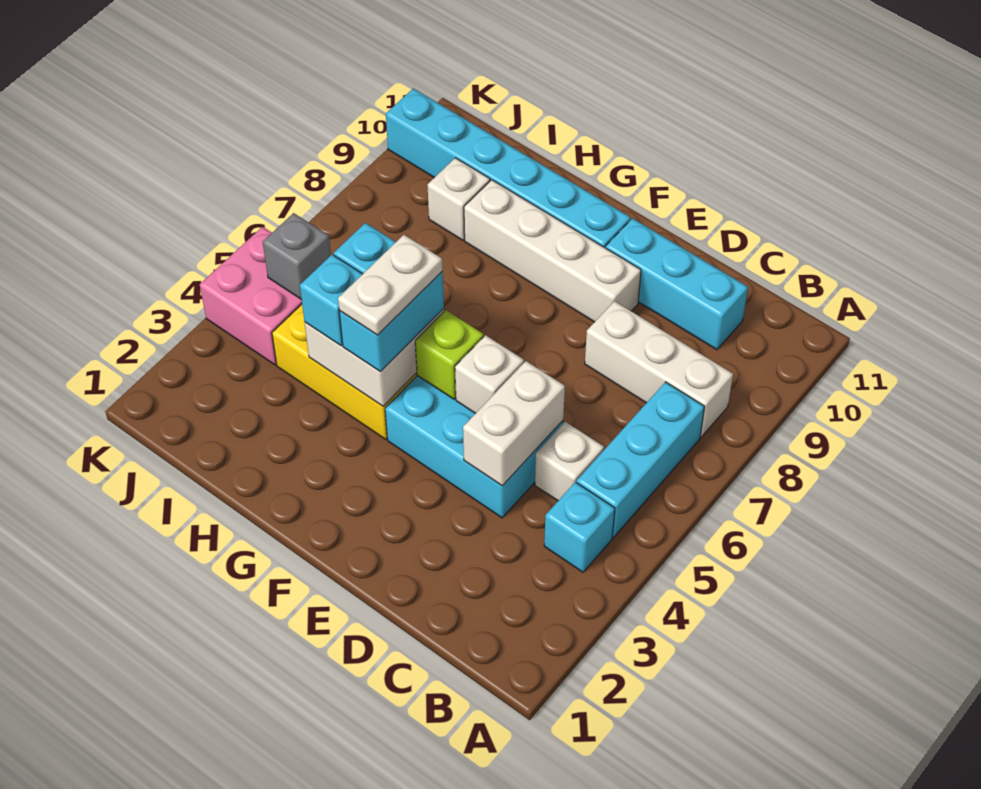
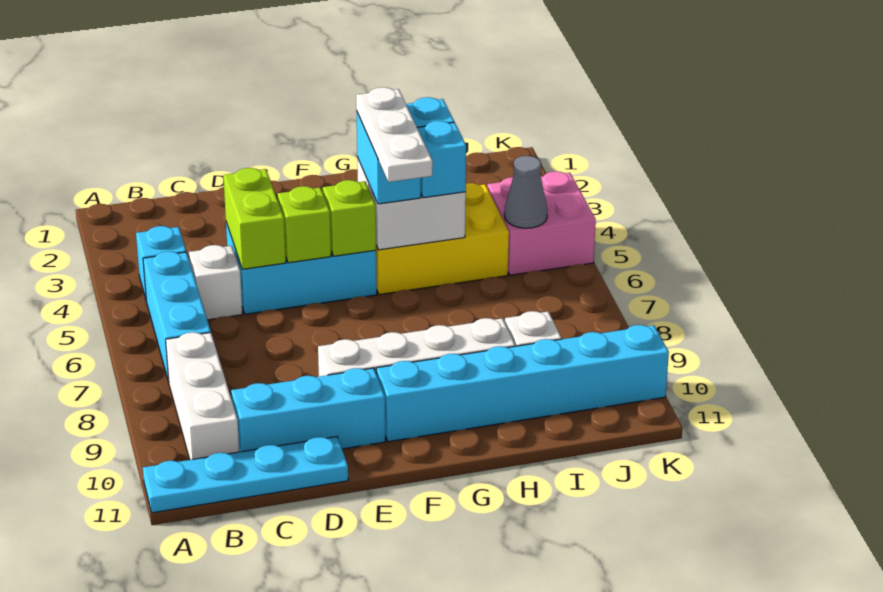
none -> cyan plate A11:D11 level 1
white brick B8:D8 level 1 -> white brick B8:B10 level 1
white brick D4:D5 level 2 -> lime brick D4:D5 level 2
white brick E5 level 2 -> lime brick E5 level 2
white plate G4:G5 level 4 -> white plate G4:G6 level 4
grey brick J5 level 2 -> grey cone J5 level 2

